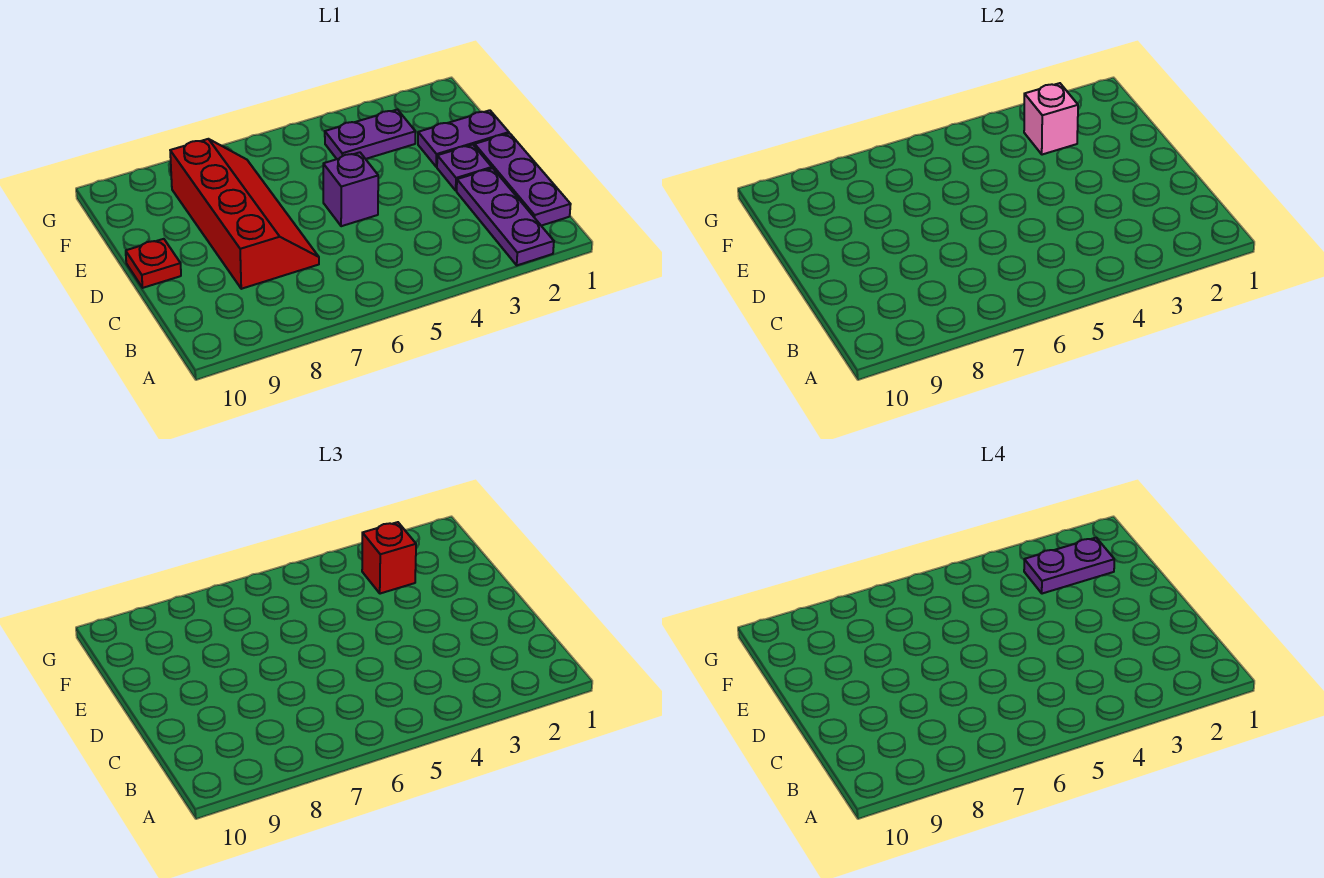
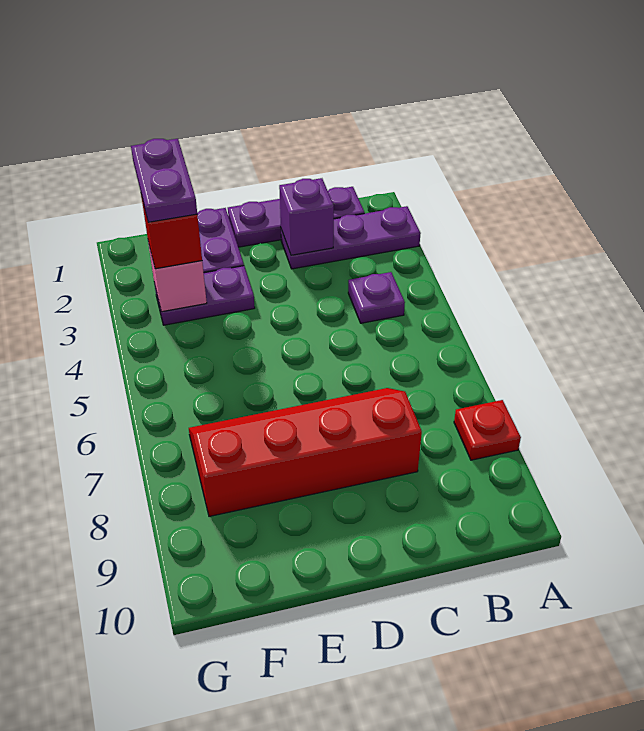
purple plate D2 level 1 -> purple plate B4 level 1
purple brick D5 level 1 -> purple brick C2 level 2
red plate D10 level 1 -> red plate A8 level 1
purple plate F3:F4 level 1 -> purple plate E3:F3 level 1

